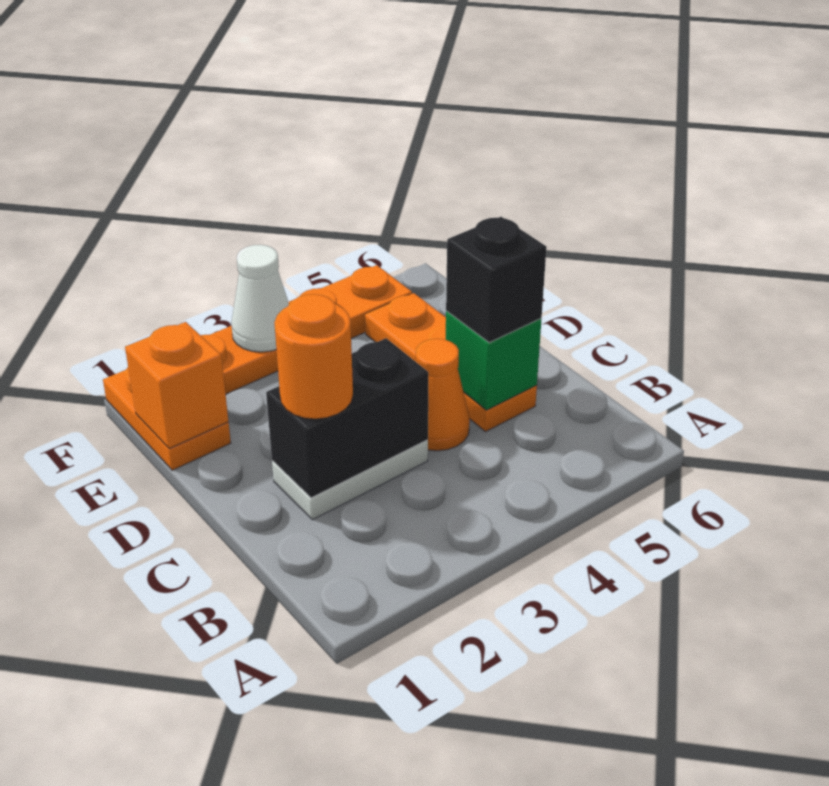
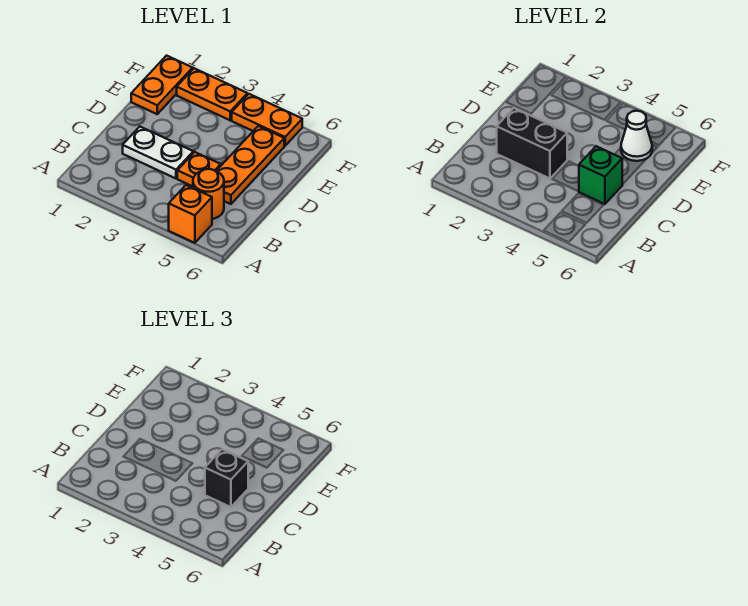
orange round brick C2 level 3 -> orange round brick B5 level 1
orange cone C4 level 1 -> orange plate C4 level 1
orange brick E1 level 2 -> orange brick A5 level 1
white cone F3 level 2 -> white cone E5 level 2

